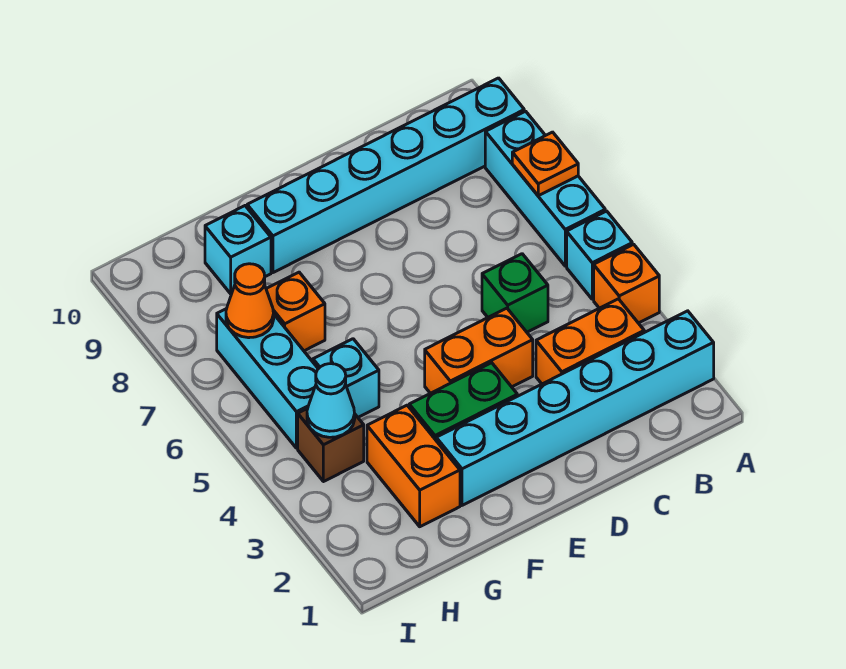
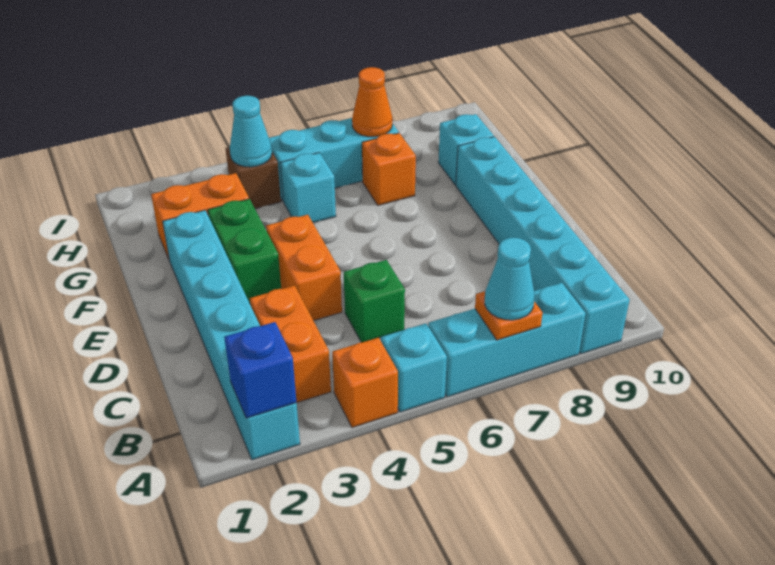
none -> blue brick A2 level 2
none -> cyan cone A7 level 3

